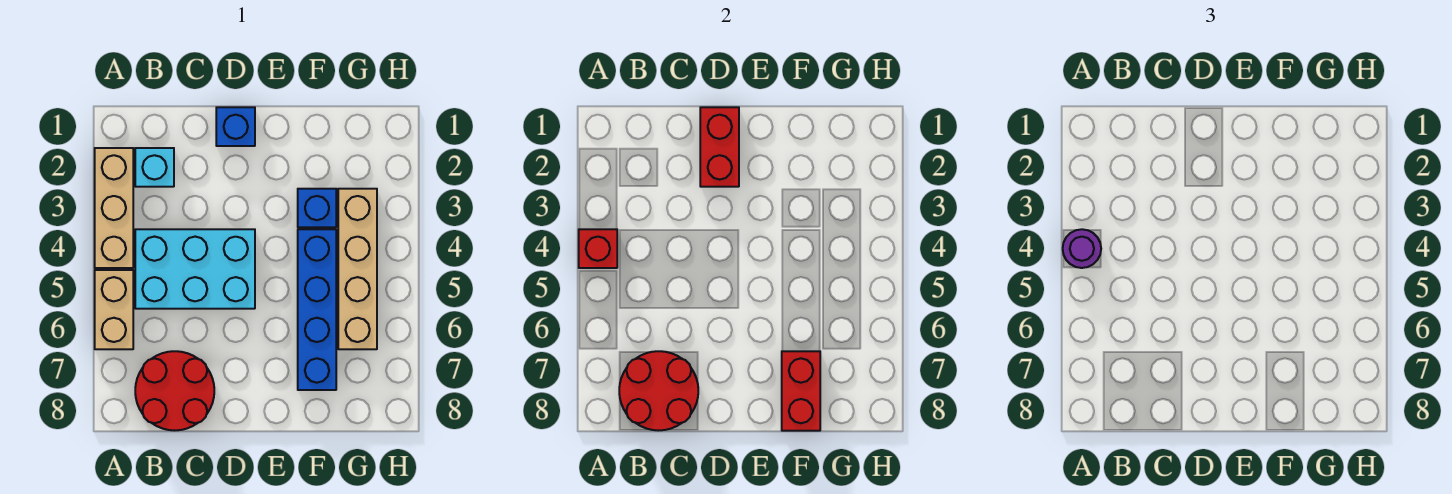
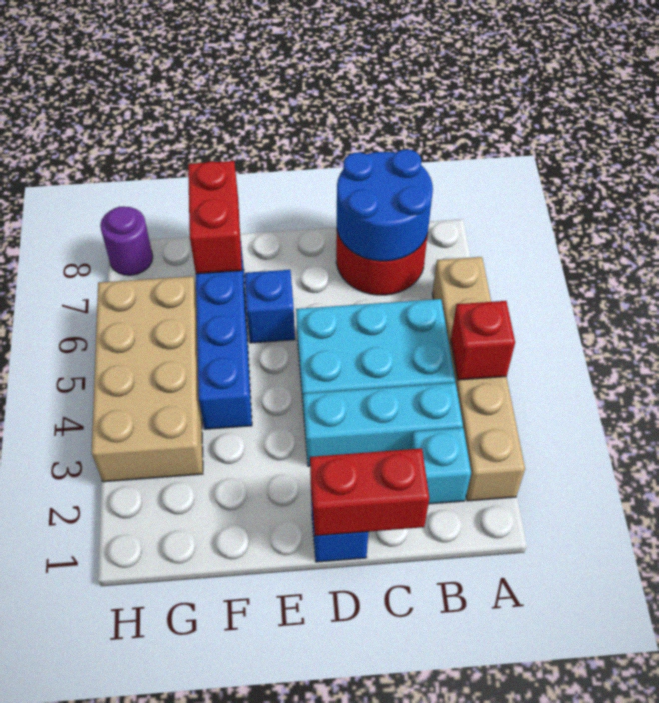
purple round brick A4 level 3 -> purple round brick H8 level 1
none -> cyan brick B3:D3 level 1
red round brick B7:C8 level 2 -> blue round brick B7:C8 level 2
red brick D1:D2 level 2 -> red brick C1:D1 level 2
blue brick F3 level 1 -> blue brick E6 level 1
tan brick G3:G6 level 1 -> tan brick G3:H6 level 1

